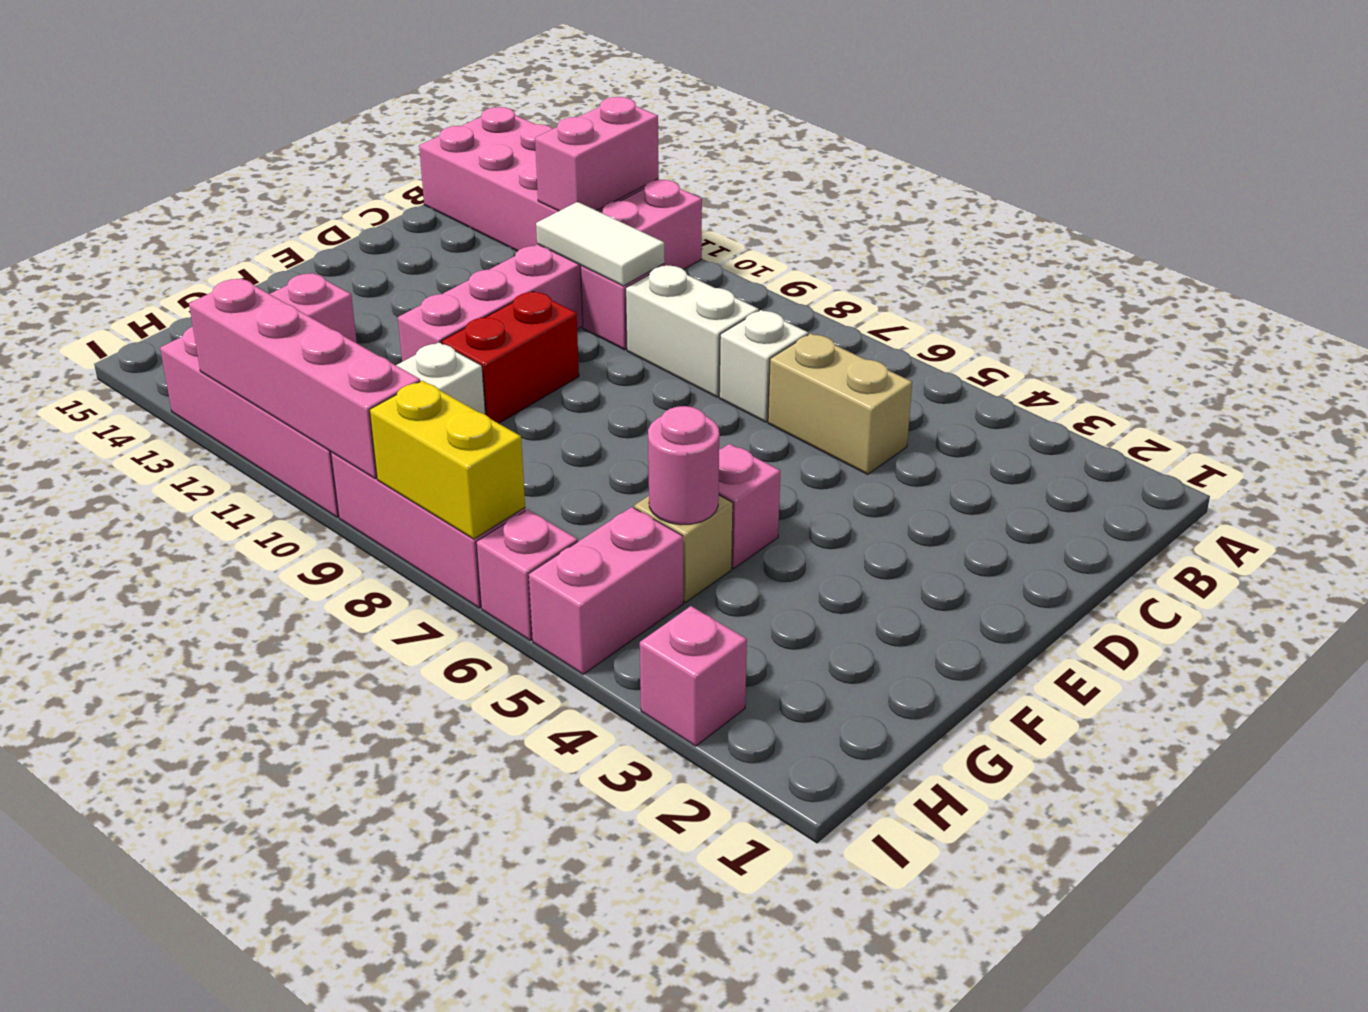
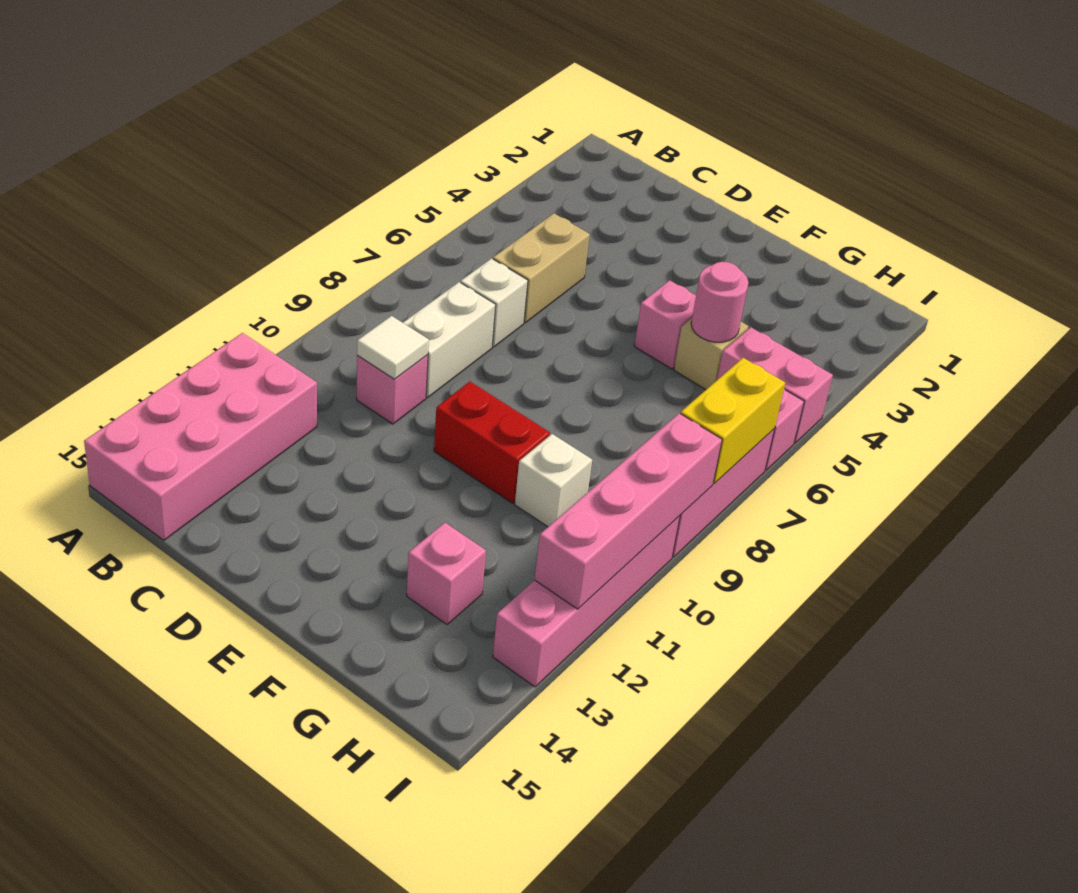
pink brick A11:F11 level 1 -> none
pink brick A12:B12 level 2 -> none
white tile C10:C11 level 2 -> white tile C10 level 2
pink brick I3 level 1 -> none

